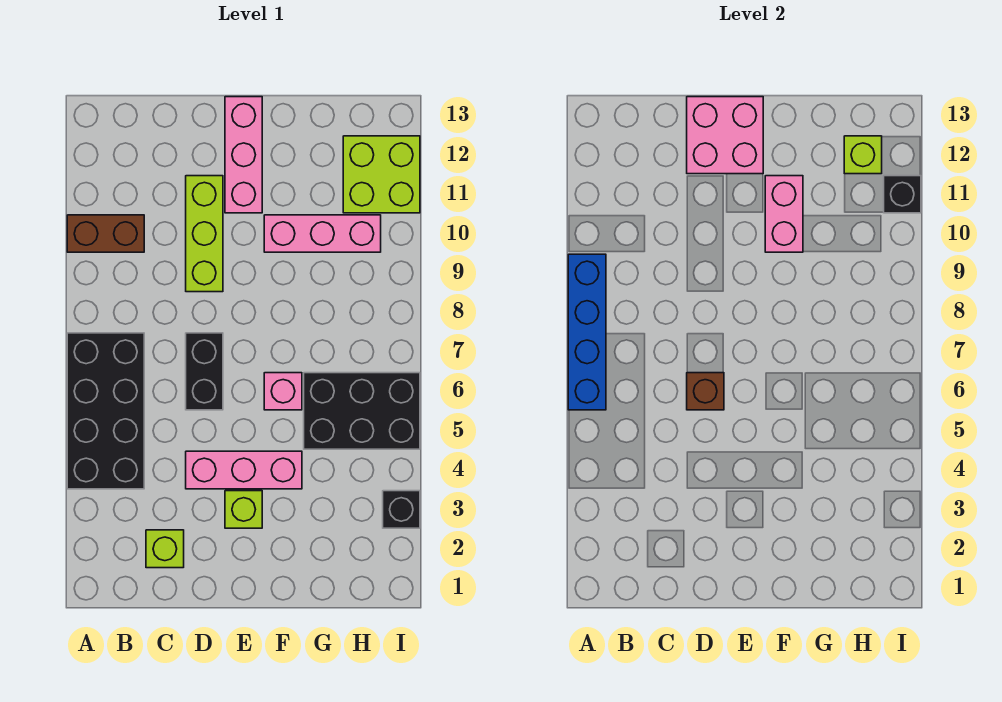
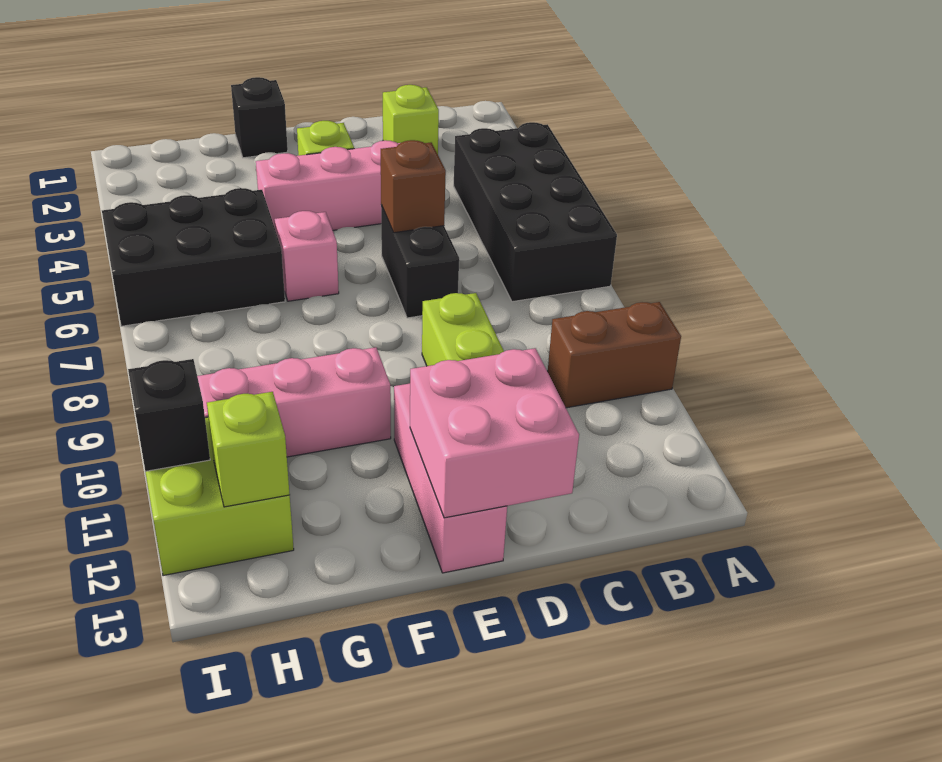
blue brick A6:A9 level 2 -> none
pink brick F10:F11 level 2 -> none
black brick I3 level 1 -> black brick F1 level 1

